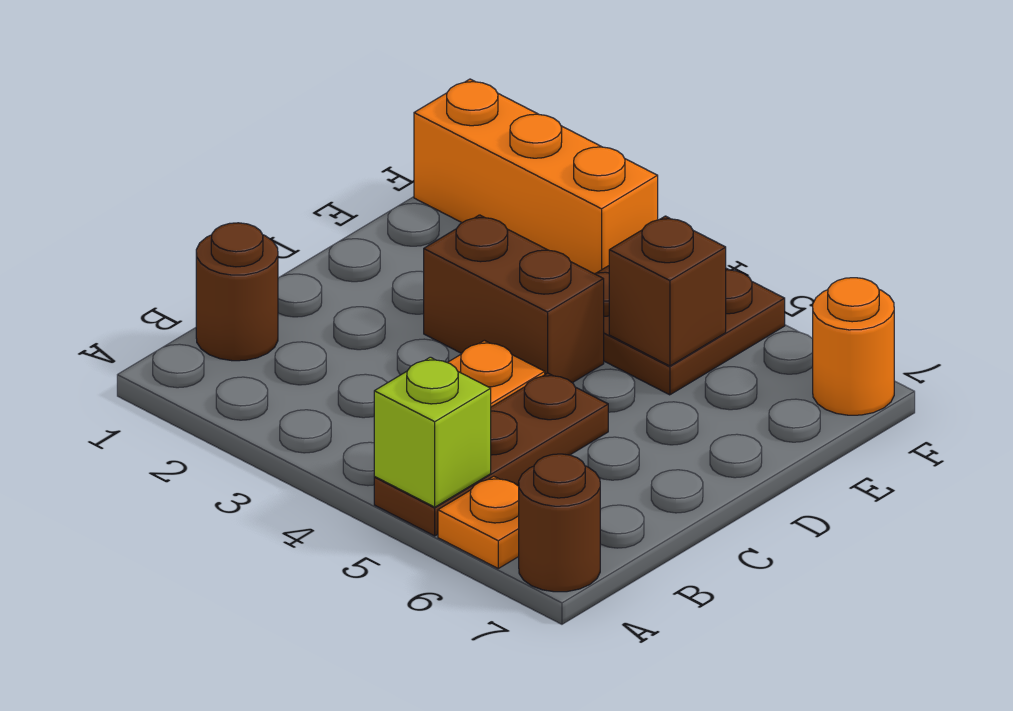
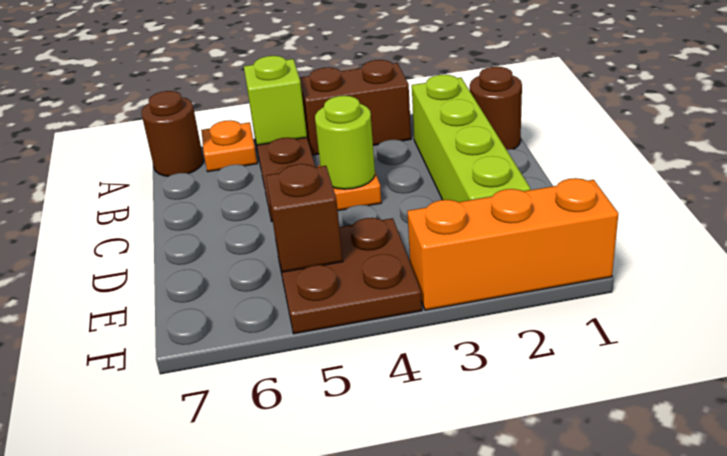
none -> lime brick B2:E2 level 1
none -> lime round brick C4 level 2
brown brick D3:D4 level 1 -> brown brick A3:A4 level 1
orange round brick F7 level 1 -> none

